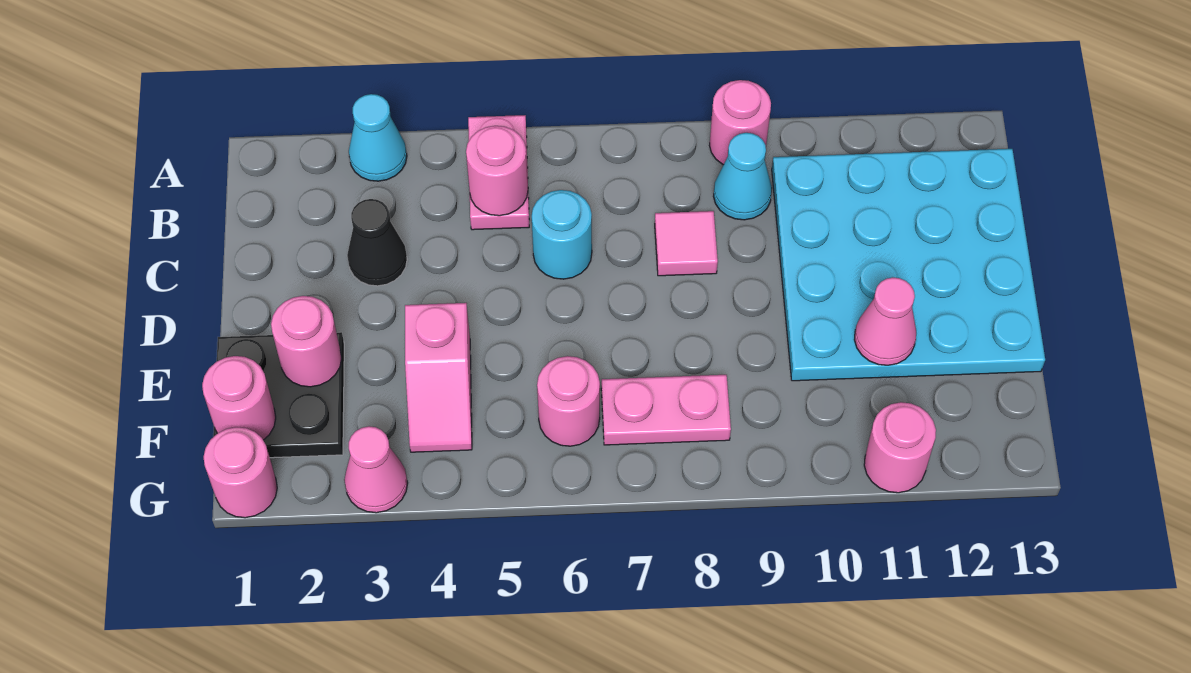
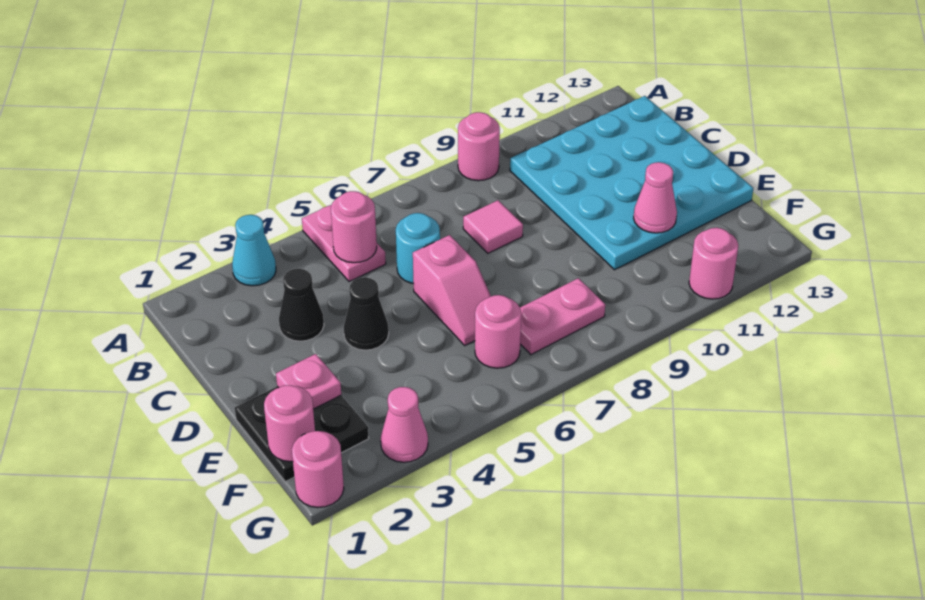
cyan cone B9 level 1 -> none
none -> black cone D4 level 1
pink round brick E2 level 2 -> pink plate E2 level 2
pink slope E4:F4 level 1 top E -> pink slope D6:E6 level 1 top D

